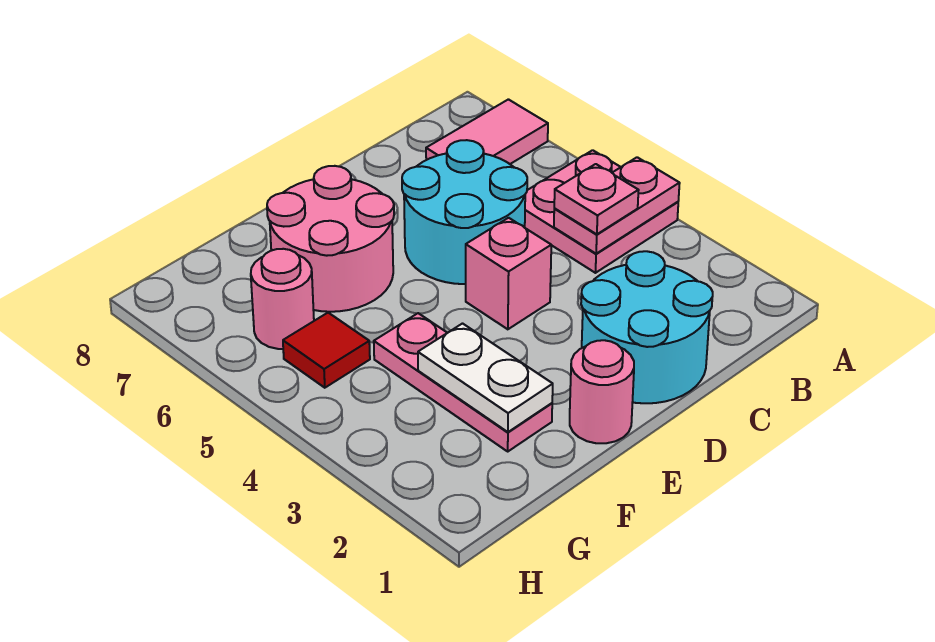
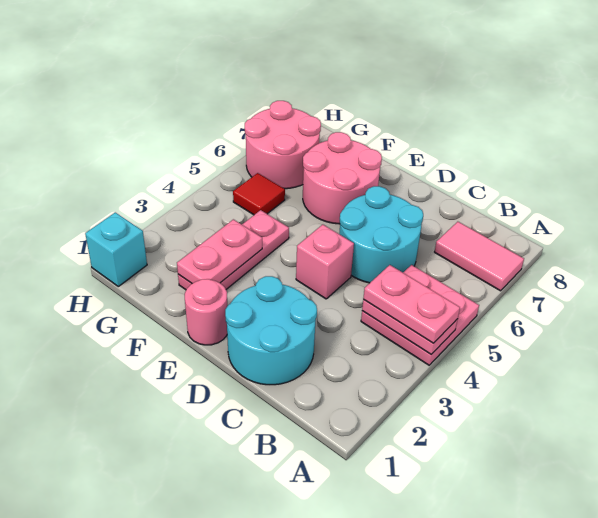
pink plate B4 level 3 -> pink plate A4:B4 level 3
white plate F2:F3 level 2 -> pink plate F2:F3 level 2
pink round brick G6 level 1 -> pink round brick G6:H7 level 1
none -> cyan brick H1 level 1

